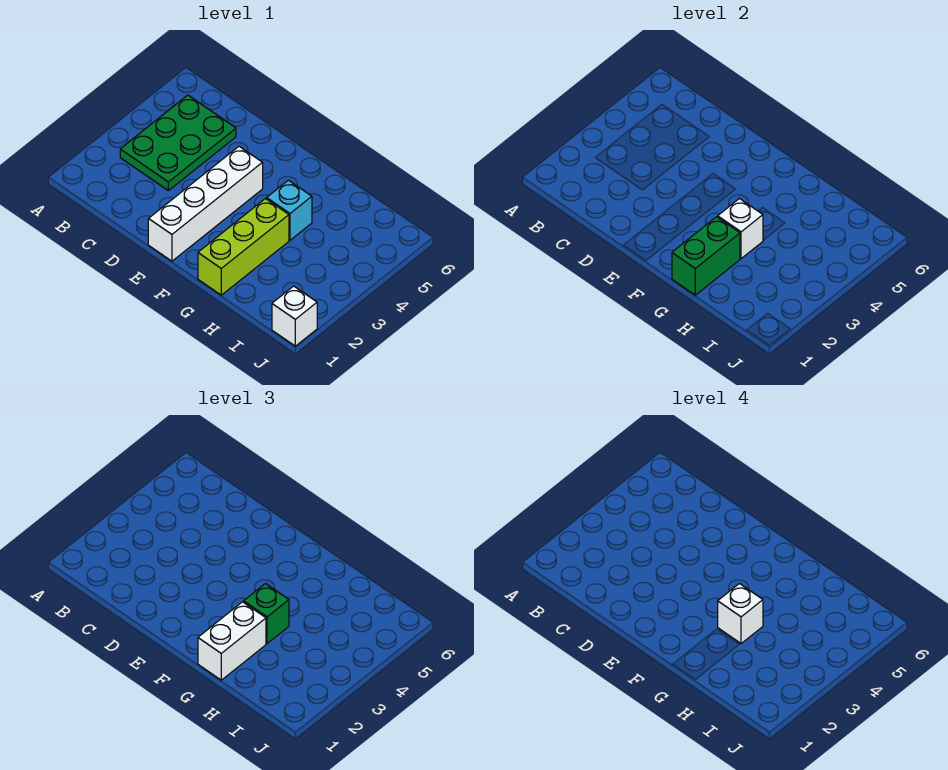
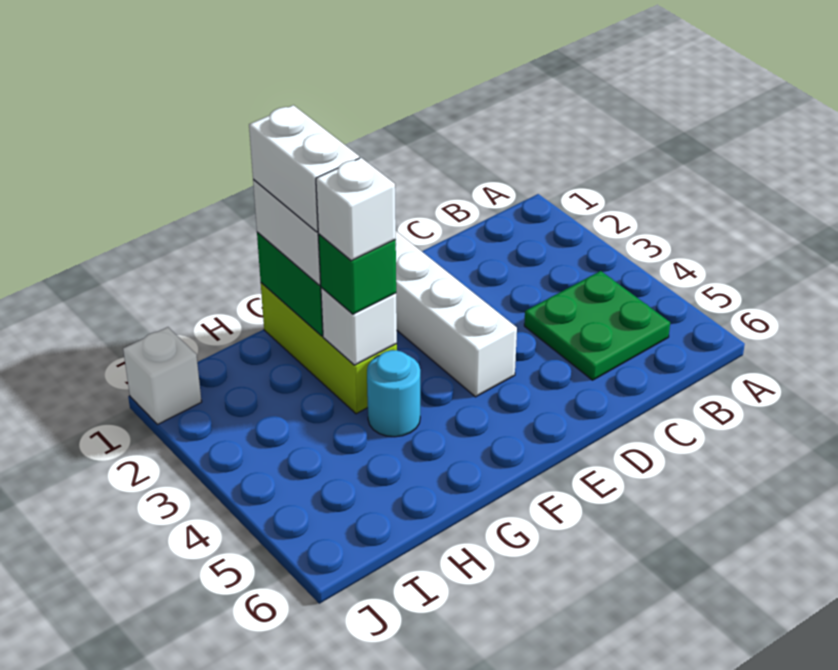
green plate B3:C5 level 1 -> green plate B4:C5 level 1
none -> white brick G1:G2 level 4
cyan brick G4 level 1 -> cyan round brick G4 level 1

